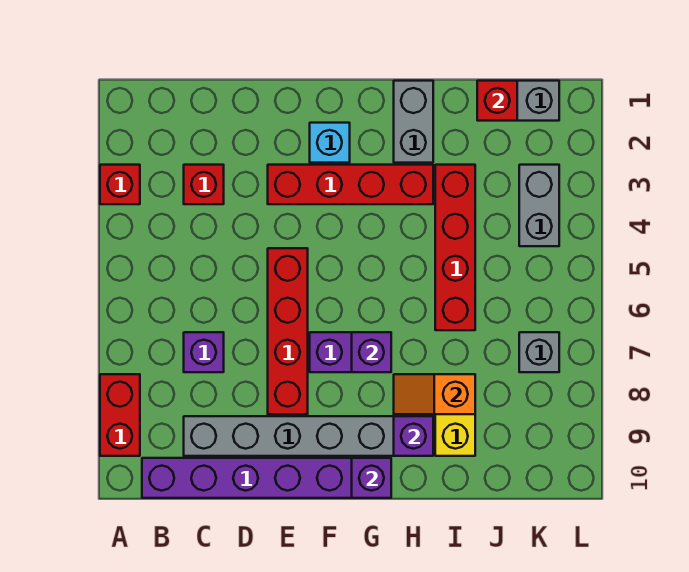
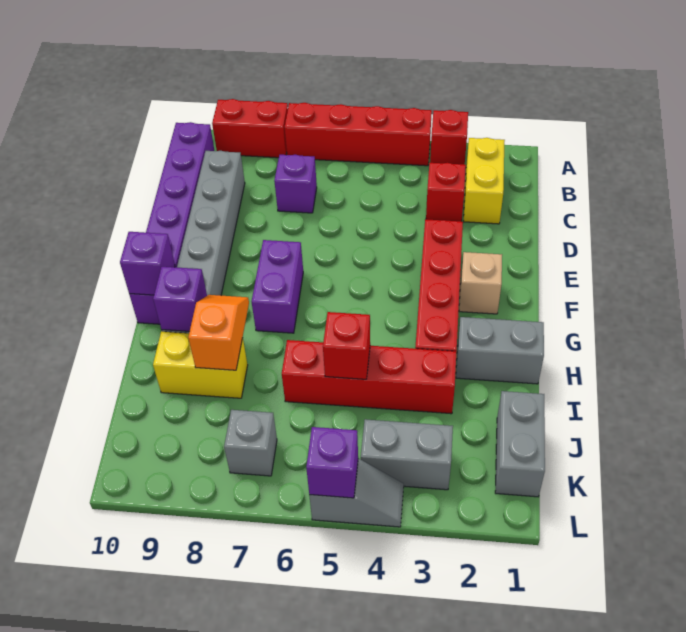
none -> yellow brick B2:C2 level 1
red brick E5:E8 level 1 -> red brick A4:A7 level 1
cyan brick F2 level 1 -> tan brick F2 level 1
purple brick G7 level 2 -> purple brick L5 level 2
red brick J1 level 2 -> red brick I5 level 2
none -> grey slope L4:L5 level 1 top 5

